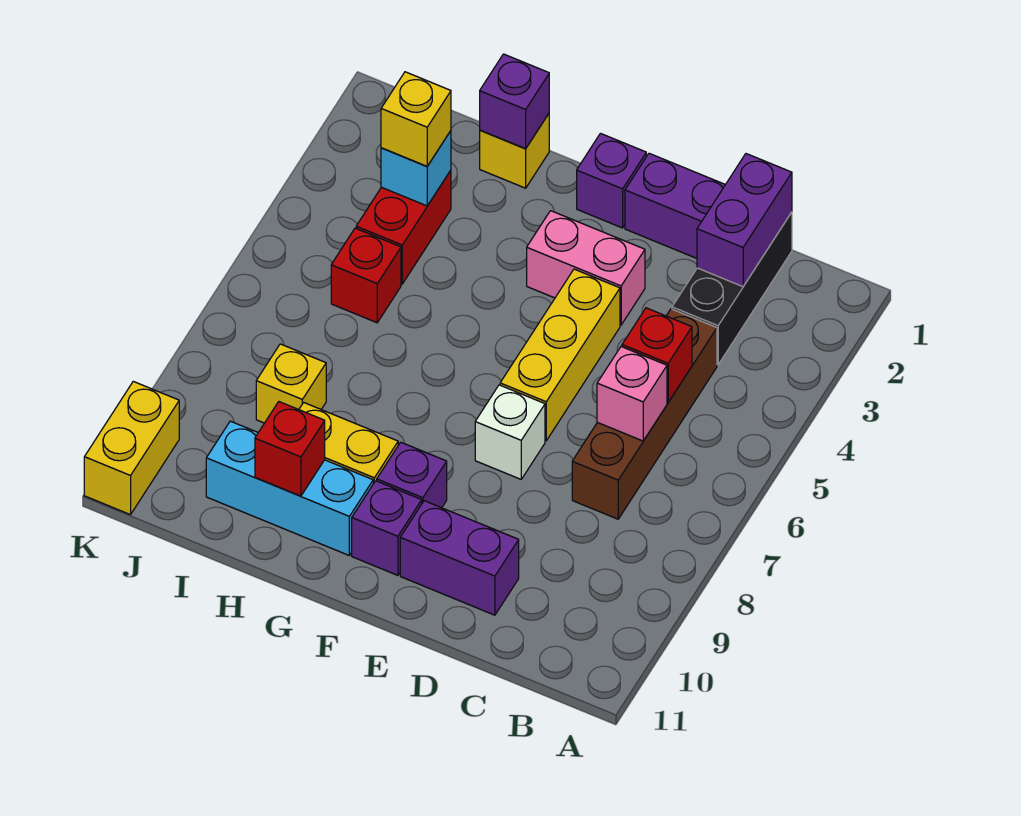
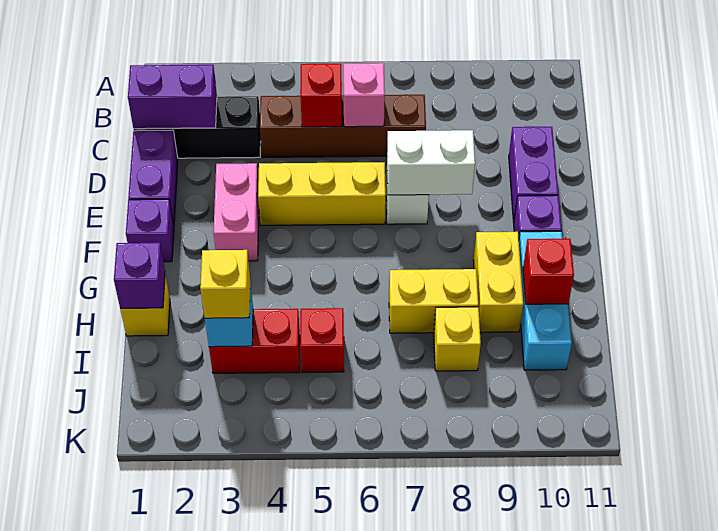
none -> white brick E7:E8 level 2
purple brick F9 level 1 -> none
yellow brick K10:K11 level 1 -> yellow brick H7:H8 level 1

